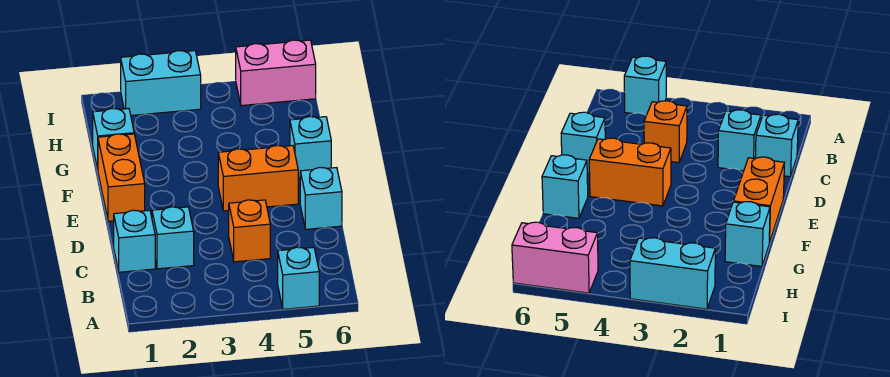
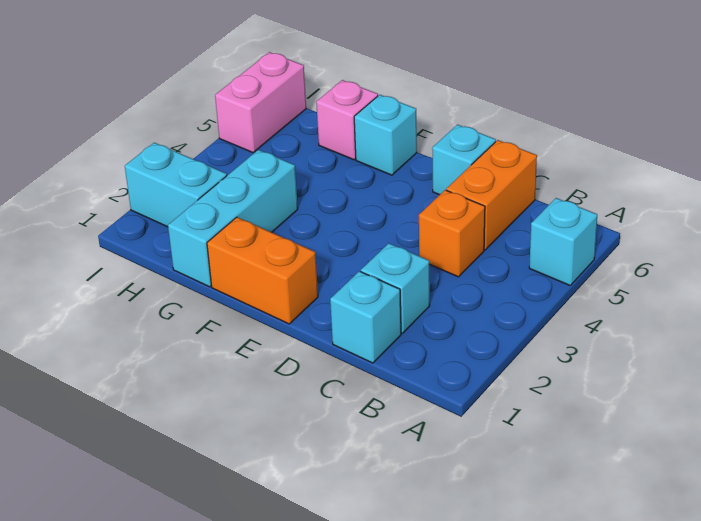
orange brick E4:E5 level 1 -> orange brick C5:C6 level 1
cyan brick G1 level 1 -> cyan brick G1:G3 level 1
none -> pink brick G6 level 1
cyan brick I2:I3 level 1 -> cyan brick H2:I2 level 1

